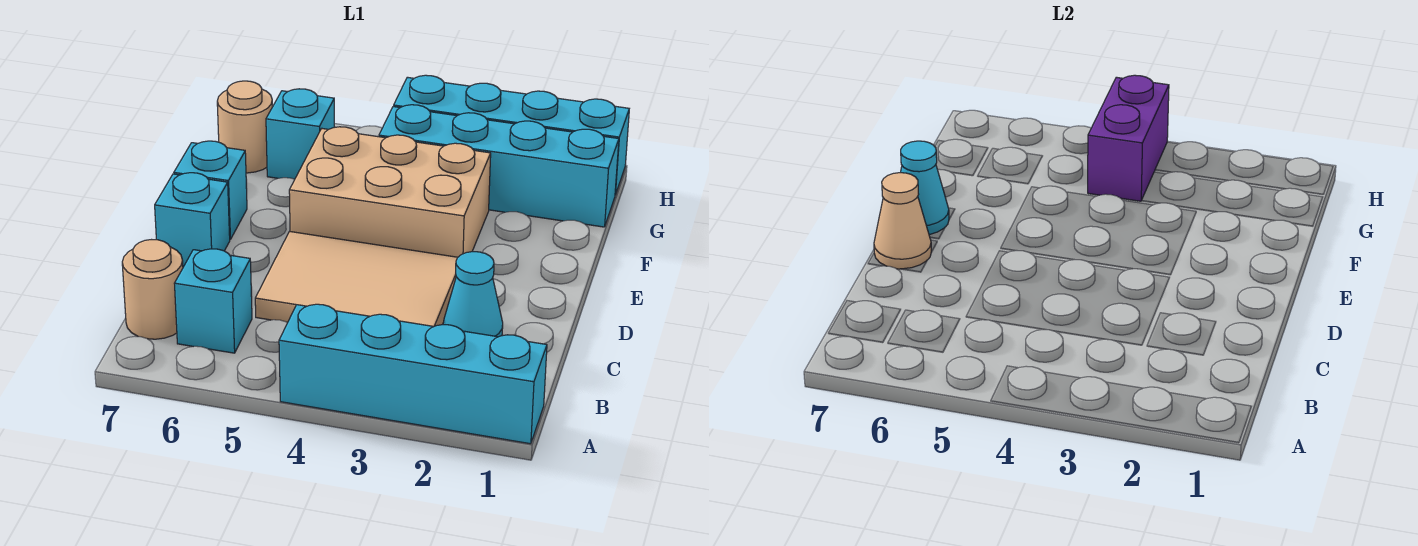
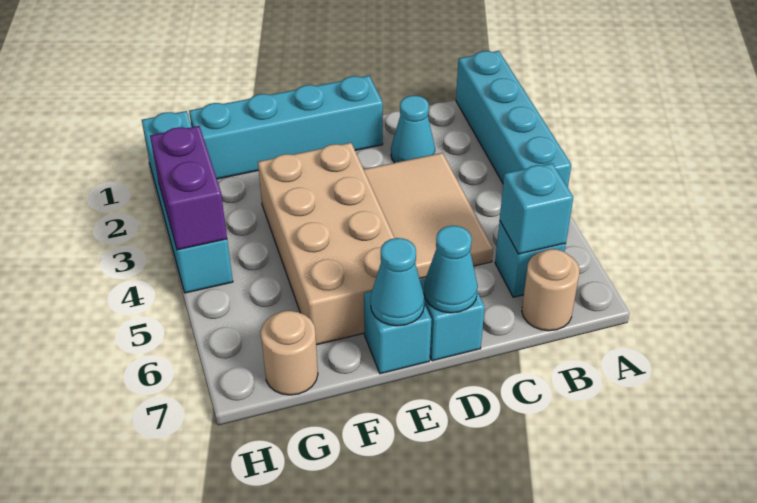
tan cone D7 level 2 -> cyan cone D7 level 2
tan brick E3:F5 level 1 -> tan brick E3:F6 level 1
cyan brick G1:G4 level 1 -> cyan brick D1:G1 level 1
purple brick G4:H4 level 2 -> purple brick H3:H4 level 2
cyan brick G6 level 1 -> cyan brick B6 level 2

